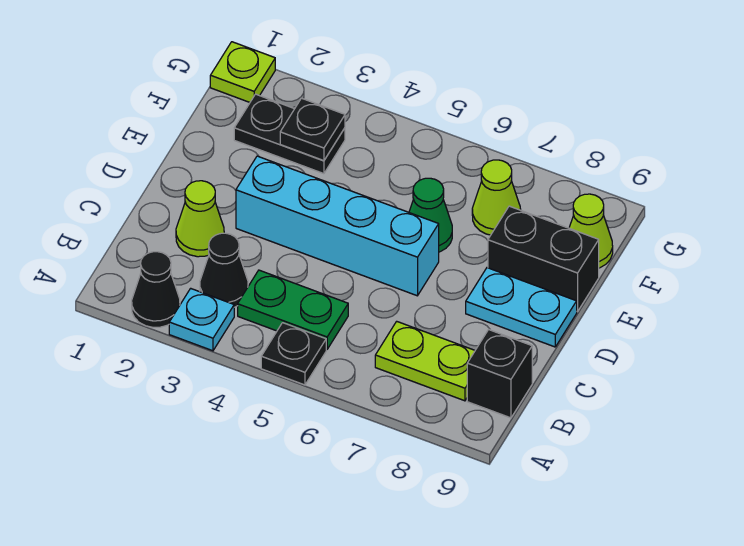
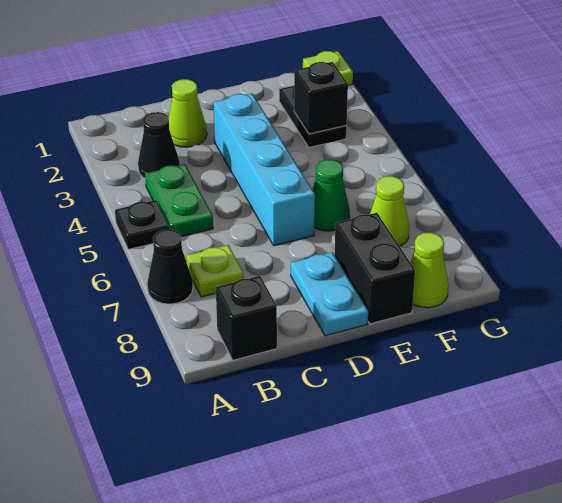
black cone A2 level 1 -> black cone A7 level 1
cyan plate A3 level 1 -> none
lime plate B7:B8 level 1 -> lime plate B7 level 1
black plate F3 level 2 -> black brick F3 level 2

